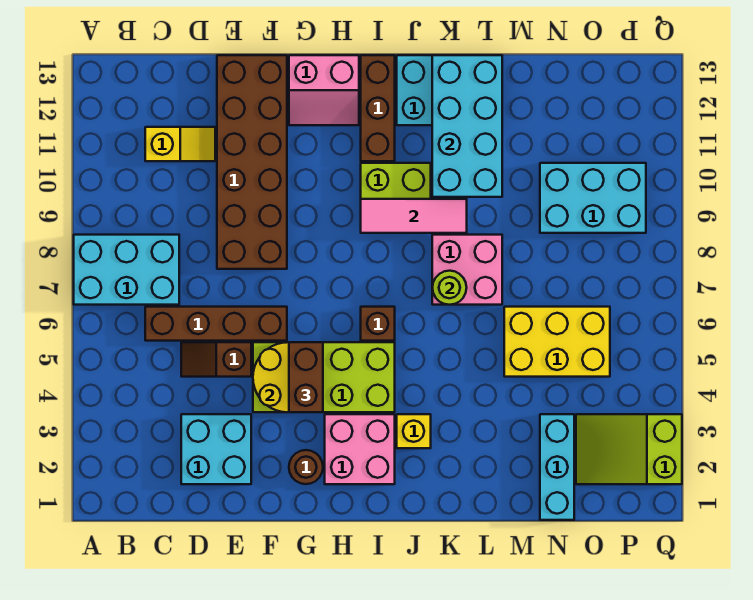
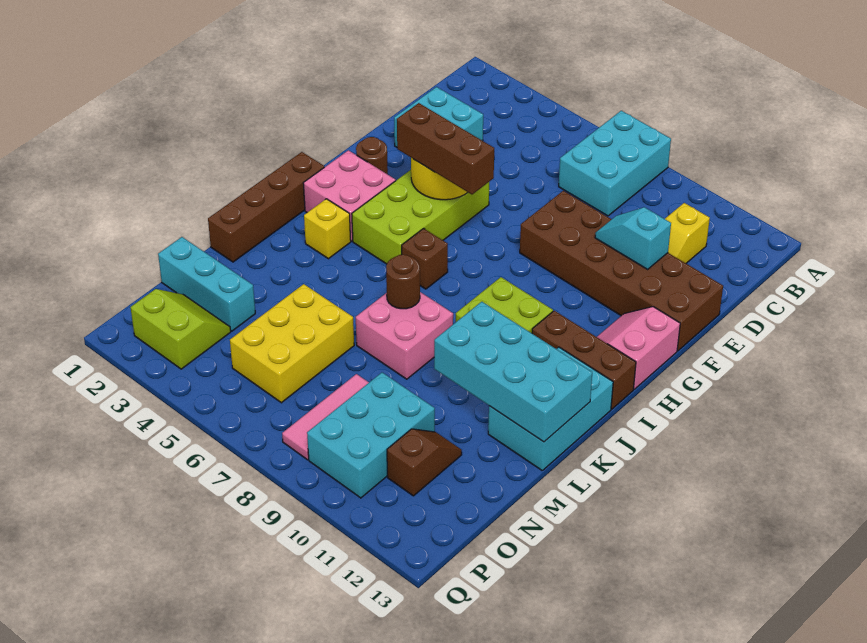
brown brick C6:F6 level 1 -> brown brick I1:L1 level 1
brown slope D5:E5 level 1 top E -> brown slope N11:O11 level 1 top O
none -> cyan slope E10:E11 level 2 top 11
brown brick G4:G5 level 3 -> brown brick G4:G6 level 3
pink tile I9:K9 level 2 -> pink tile N8:P8 level 1
lime round brick K7 level 2 -> brown round brick K7 level 2
lime slope O2:Q3 level 1 top Q -> lime slope O2:P3 level 1 top P

